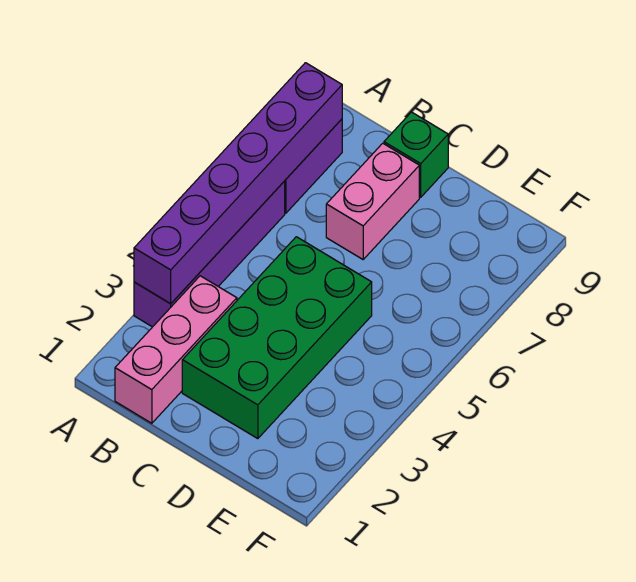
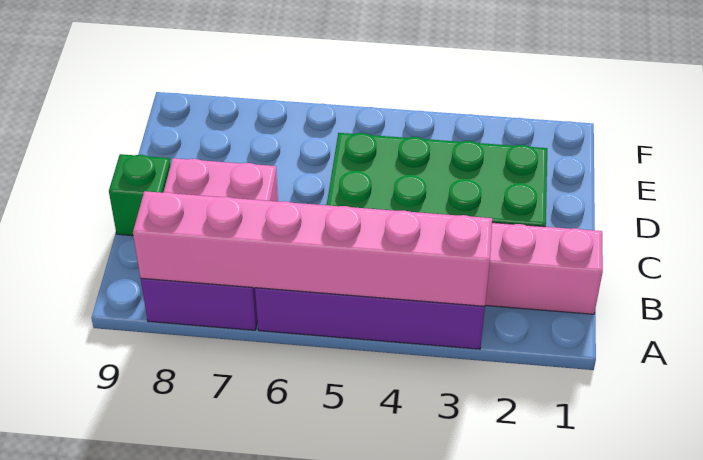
purple brick A3:A8 level 2 -> pink brick A3:A8 level 2

